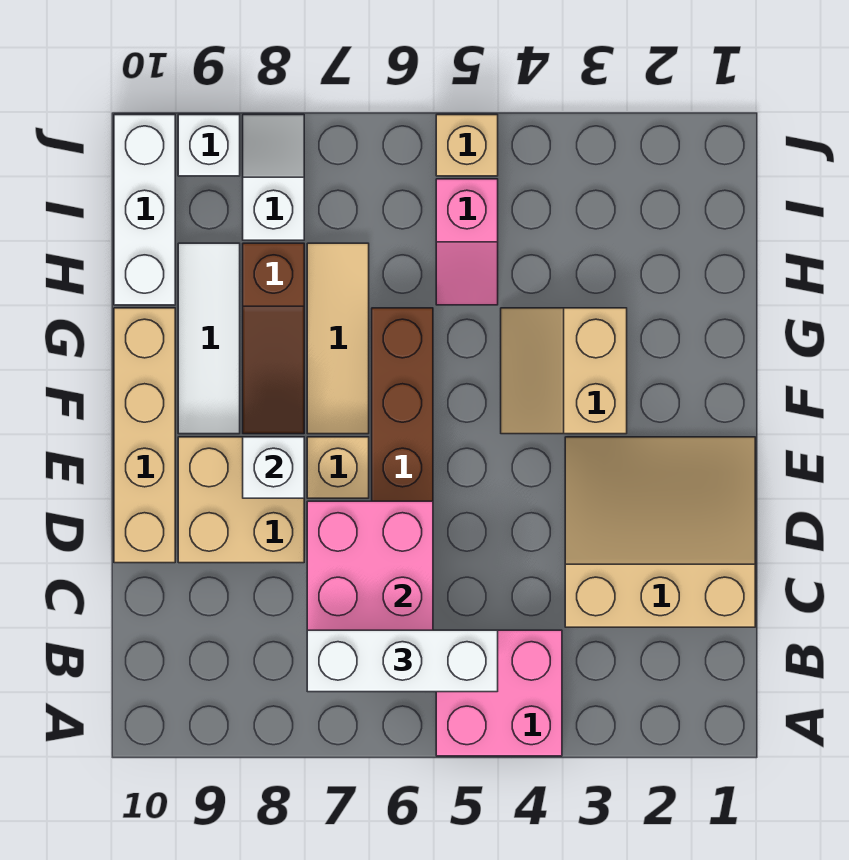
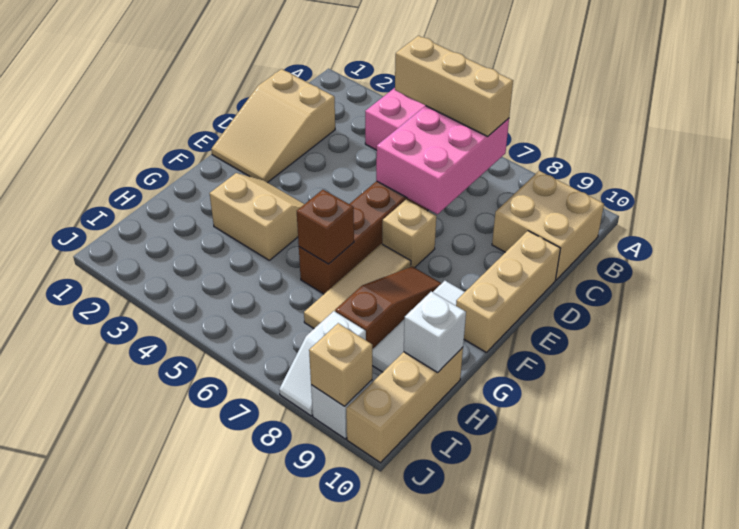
white brick B5:B7 level 3 -> tan brick B5:B7 level 3
tan slope C1:E3 level 1 top C -> tan slope C1:E2 level 1 top C
tan brick D8:E9 level 1 -> tan brick B9:C10 level 1
tan brick D10:G10 level 1 -> tan brick D10:F10 level 1
white brick E8 level 2 -> white brick H10 level 2
tan slope F3:G4 level 1 top 3 -> tan slope F3:G4 level 1 top G
none -> brown brick G6 level 2
pink slope H5:I5 level 1 top I -> none
white brick H10:J10 level 1 -> tan brick H10:J10 level 1
tan brick J5 level 1 -> tan brick J9 level 2

